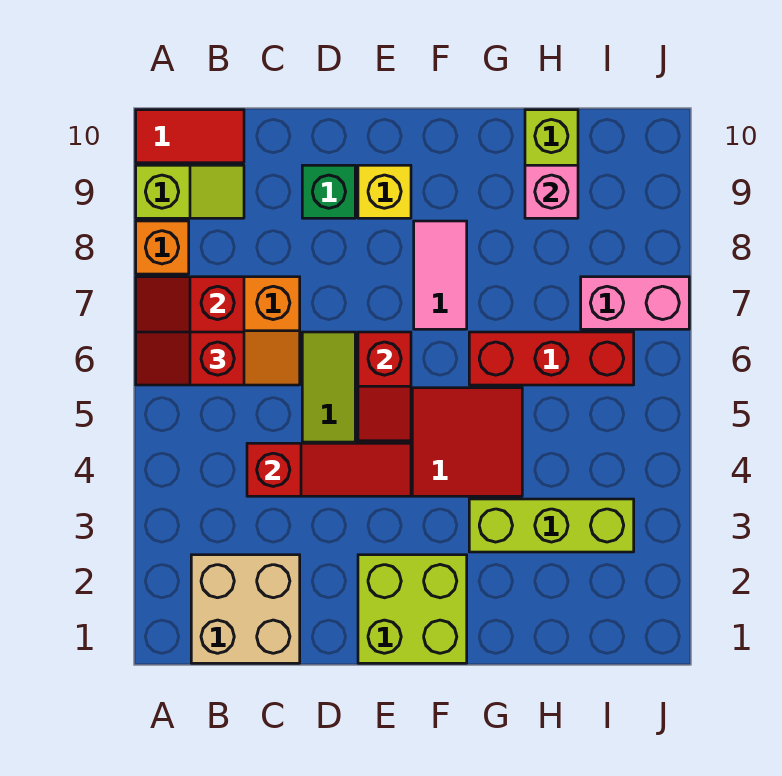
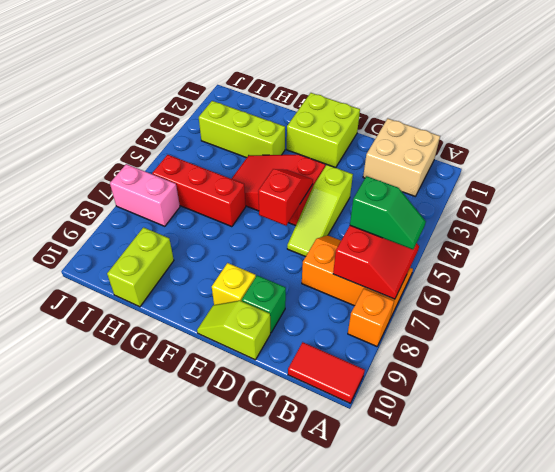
red slope A6:B6 level 3 top B -> green slope A6:B6 level 3 top B
lime slope A9:B9 level 1 top A -> lime slope D10:E10 level 1 top D
red slope C4:E4 level 2 top C -> none
pink tile F7:F8 level 1 -> none
pink brick H9 level 2 -> none

